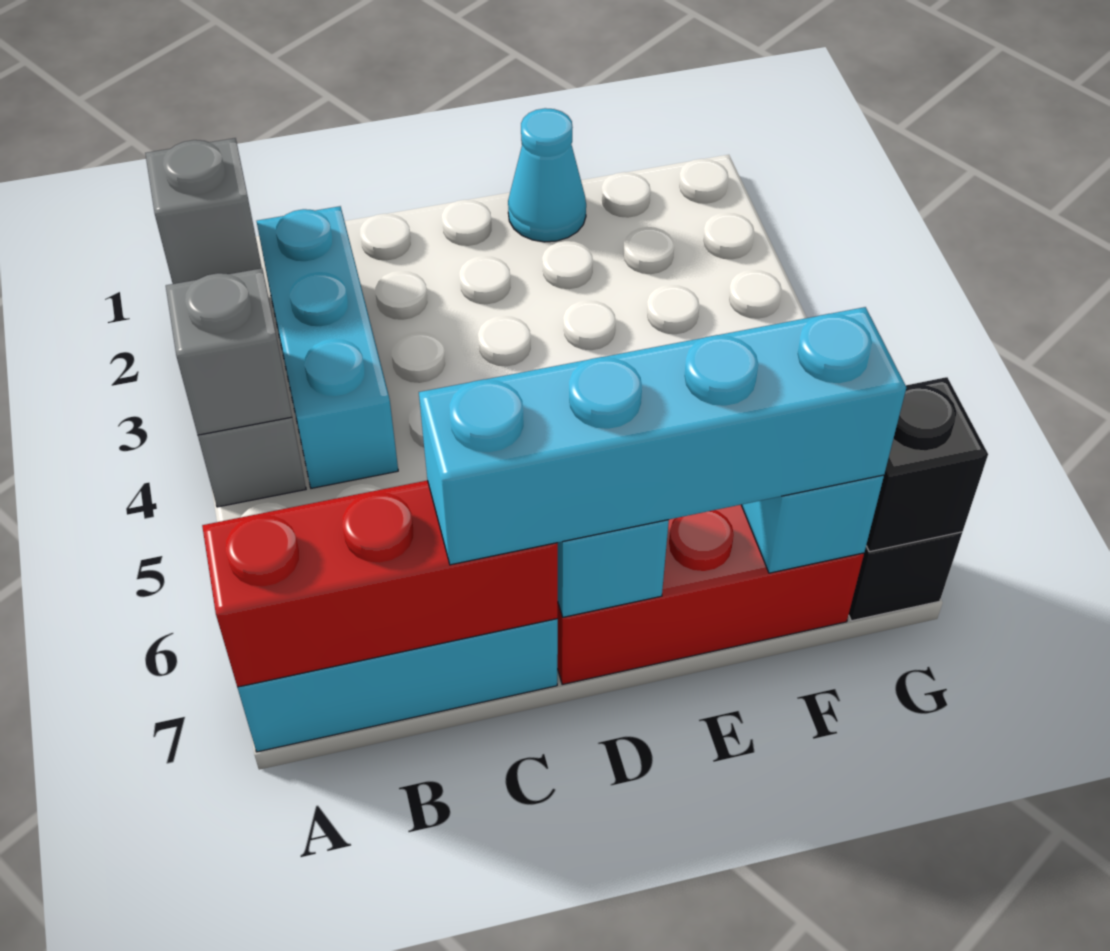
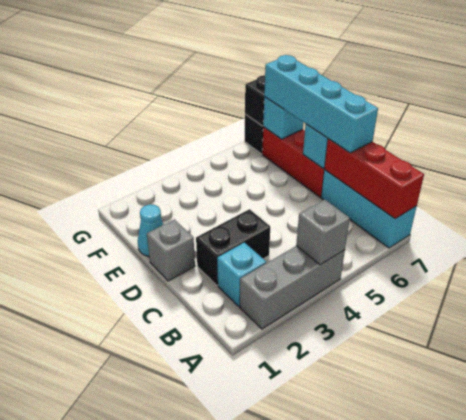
grey brick A2 level 2 -> grey brick D1 level 1
cyan brick B2:B4 level 1 -> cyan brick B2 level 1
none -> black brick C2:C3 level 1

